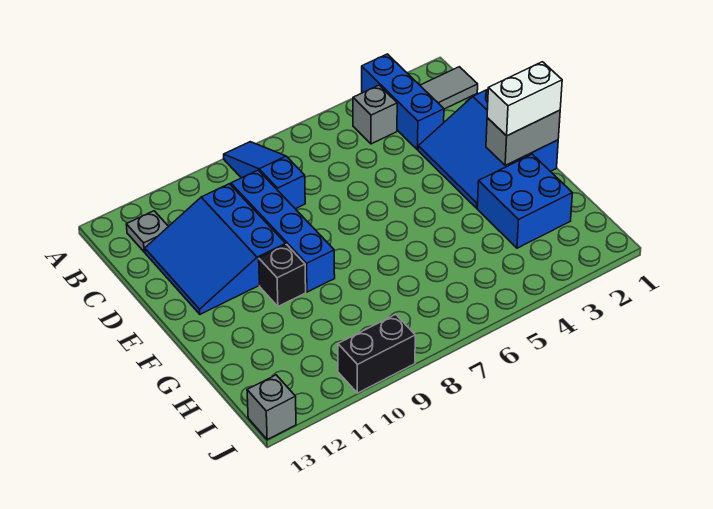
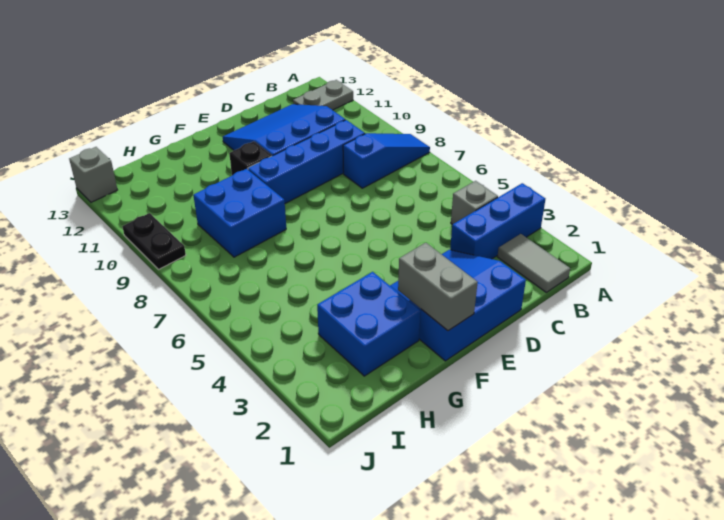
grey plate B12 level 1 -> grey plate A12:B12 level 1
white brick F1:F2 level 3 -> none
none -> blue brick G8:H9 level 1
black brick J9:J10 level 1 -> black plate J9:J10 level 1

